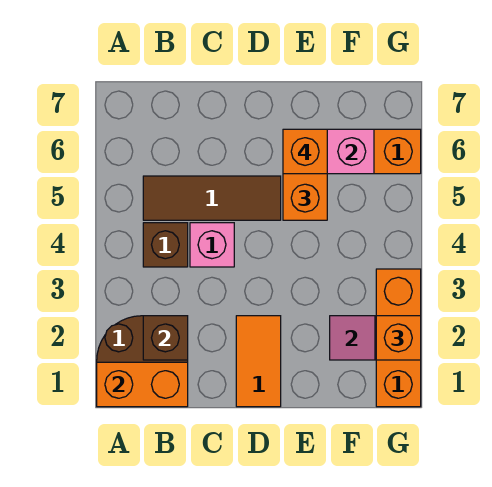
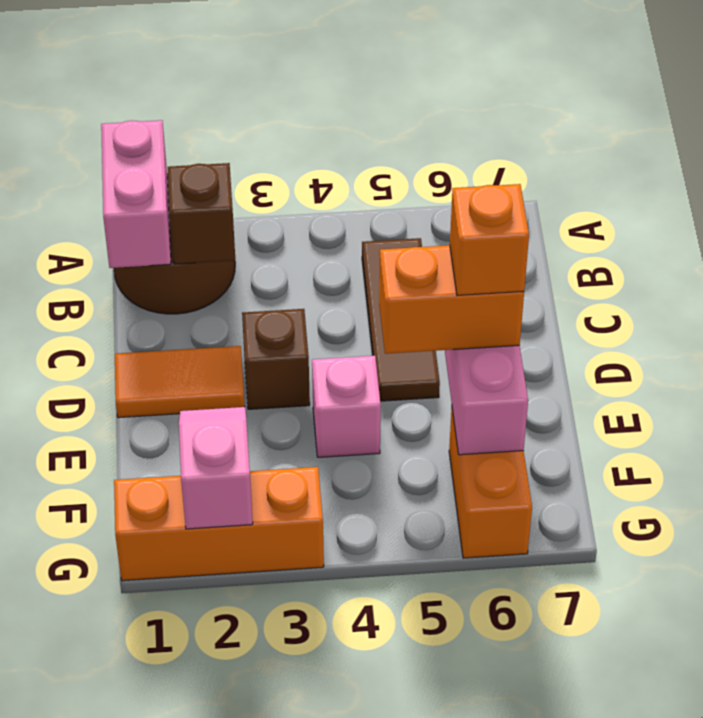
orange brick A1:B1 level 2 -> pink brick A1:B1 level 2
brown brick B4 level 1 -> brown brick D3 level 1
pink brick C4 level 1 -> pink brick E4 level 1
orange brick G2 level 3 -> none

